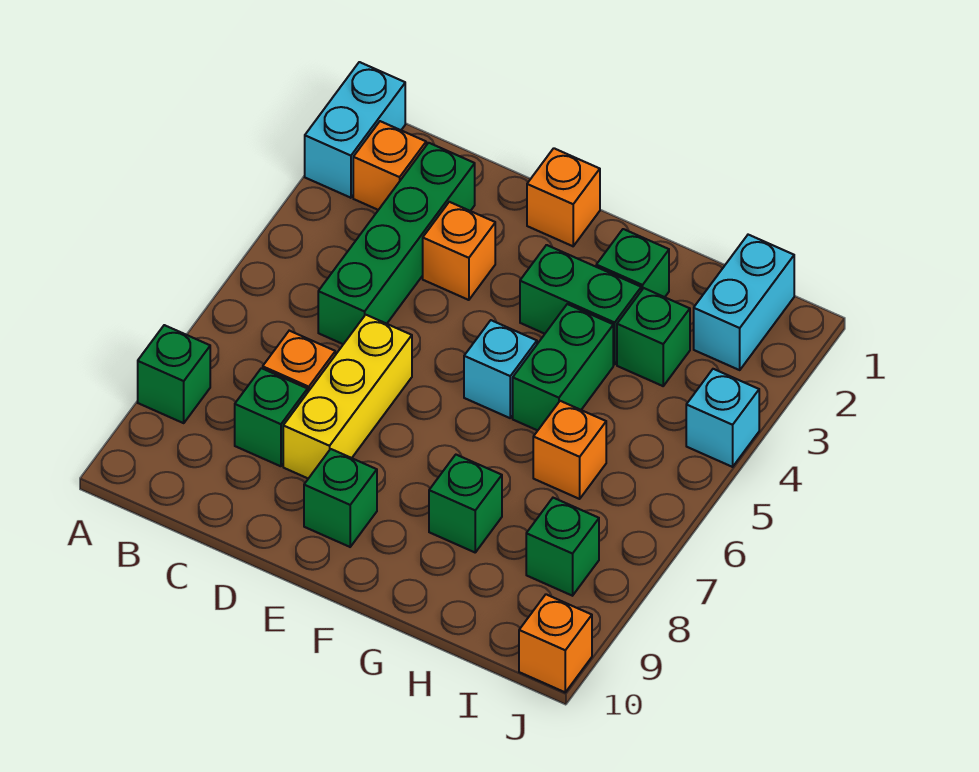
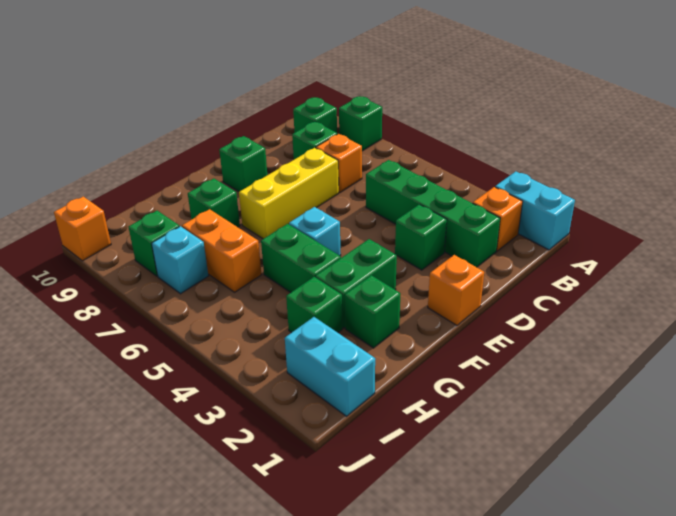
none -> green brick B9 level 1
orange brick D3 level 1 -> green brick D3 level 1
yellow brick D6:D8 level 1 -> yellow brick D7:F7 level 1
orange brick H6 level 1 -> orange brick H6:H7 level 1
cyan brick J4 level 1 -> cyan brick I7 level 1

